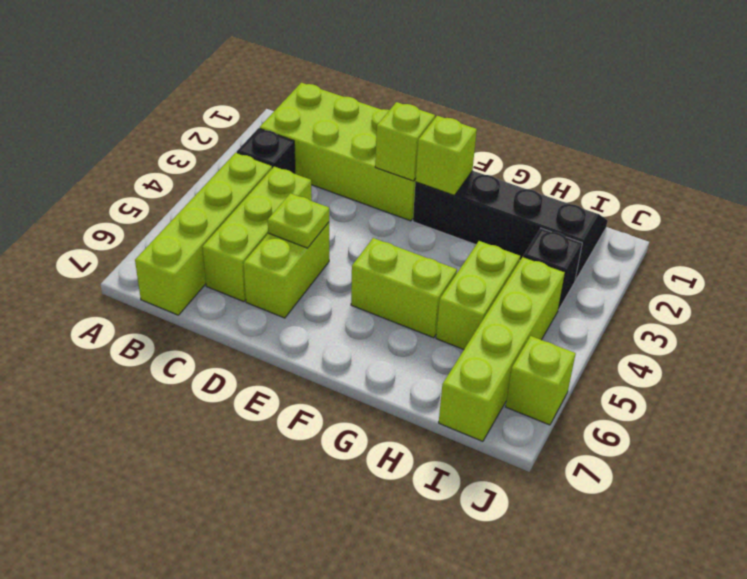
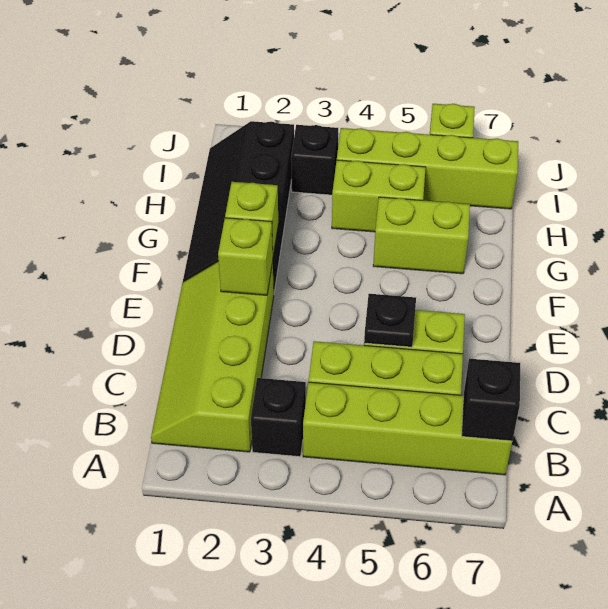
lime brick B1:E2 level 1 -> lime slope B1:E2 level 1 top 2
none -> black brick B7 level 2
lime plate D5 level 2 -> black plate D5 level 2
lime brick F5:G5 level 1 -> lime brick G5:G6 level 1

